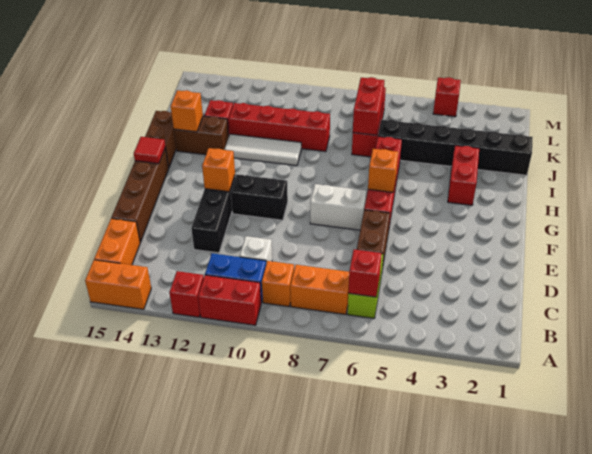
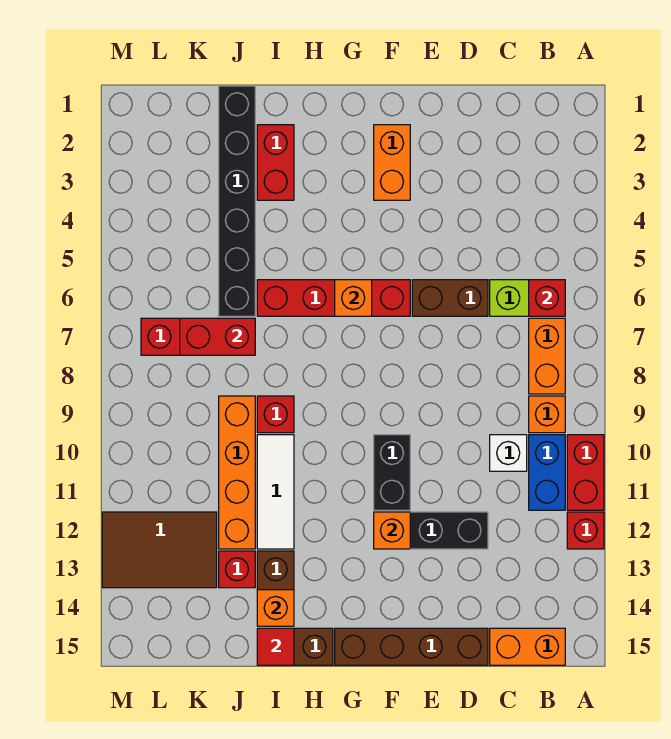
orange brick A14:A15 level 1 -> orange brick F2:F3 level 1
white brick F7:F8 level 1 -> none
red tile G15 level 2 -> red tile I15 level 2
red brick H3:I3 level 1 -> red brick I2:I3 level 1
red brick J9:J12 level 1 -> orange brick J9:J12 level 1
none -> brown tile K12:M13 level 1
red brick M4 level 1 -> red brick I9 level 1

